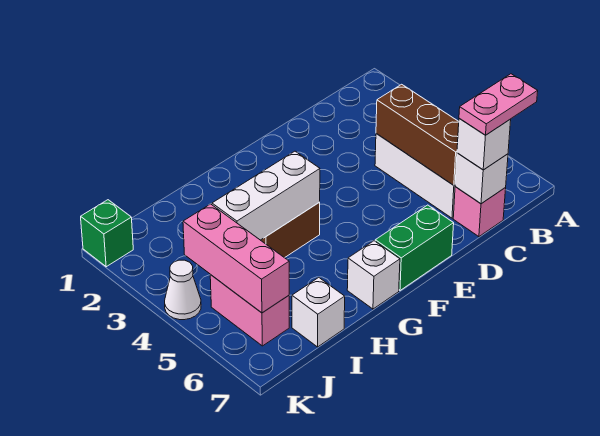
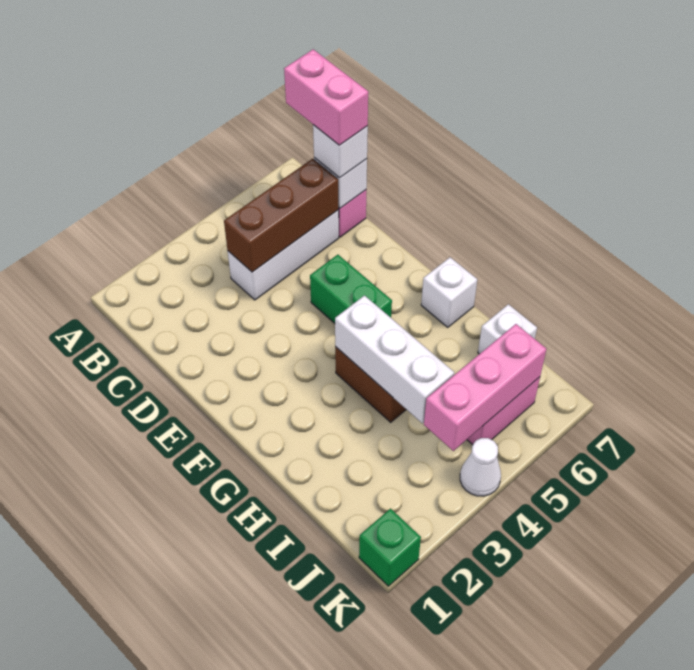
pink plate B7:C7 level 4 -> pink brick B7:C7 level 4
green brick E7:F7 level 1 -> green brick E5:F5 level 1

